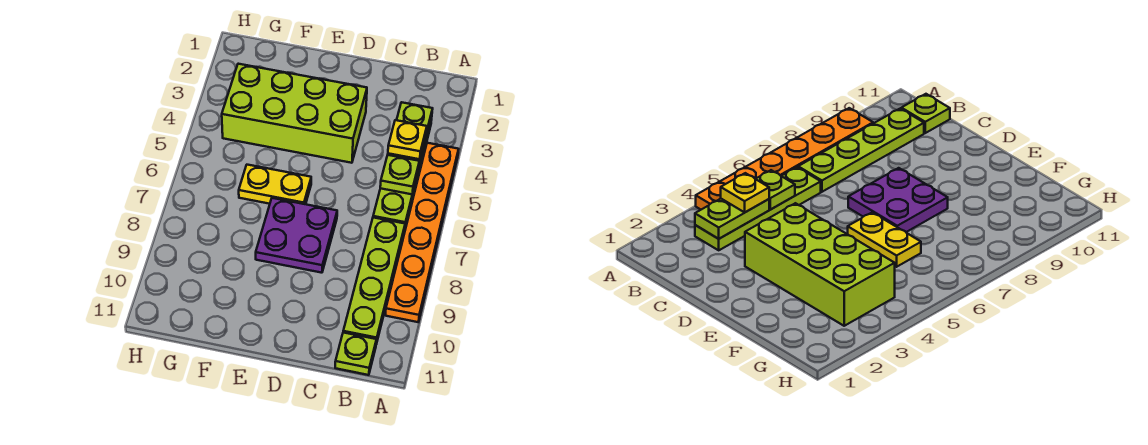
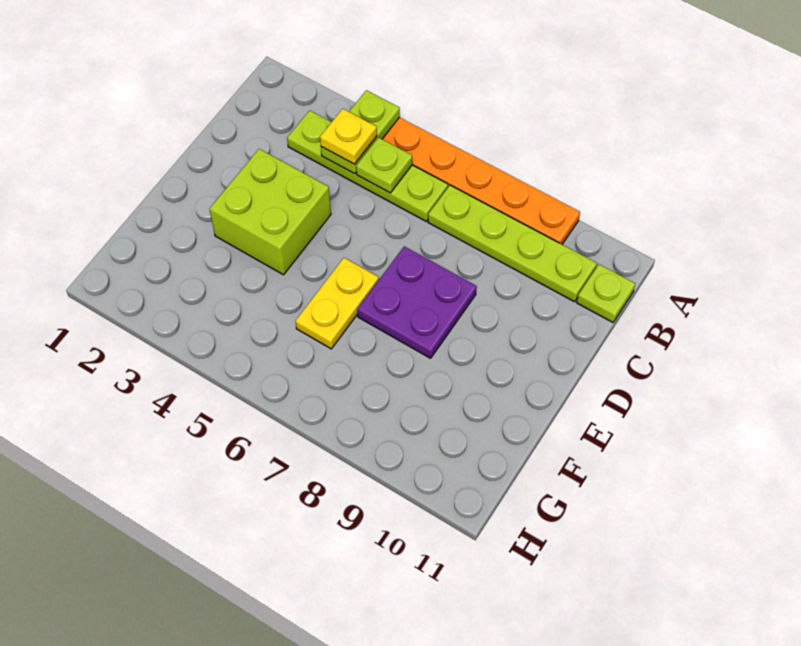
lime plate B3:B4 level 2 -> lime plate A4:B4 level 2
lime brick D3:G4 level 1 -> lime brick D3:E4 level 1

